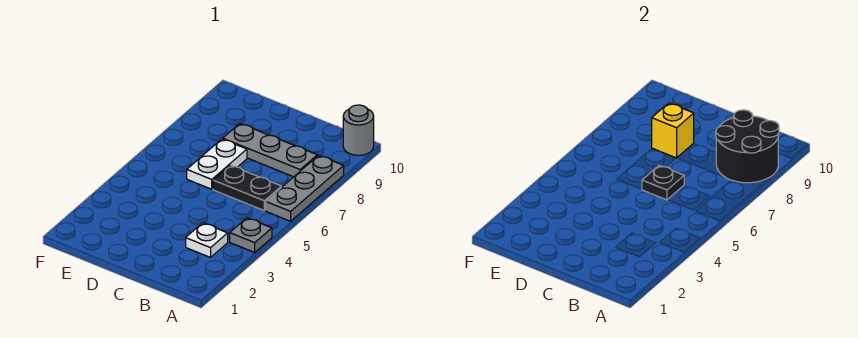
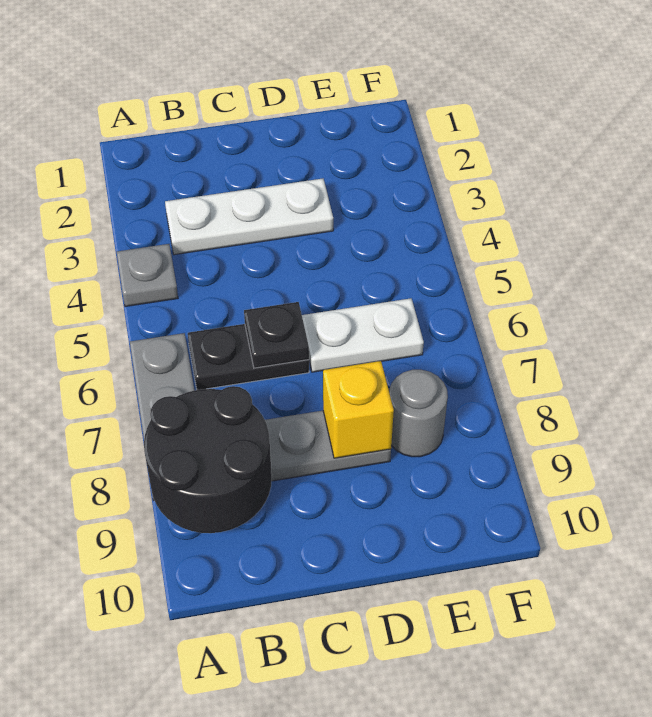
grey round brick A10 level 1 -> grey round brick E8 level 1
white plate B3 level 1 -> white plate B3:D3 level 1
white plate D6:D7 level 1 -> white plate D6:E6 level 1

